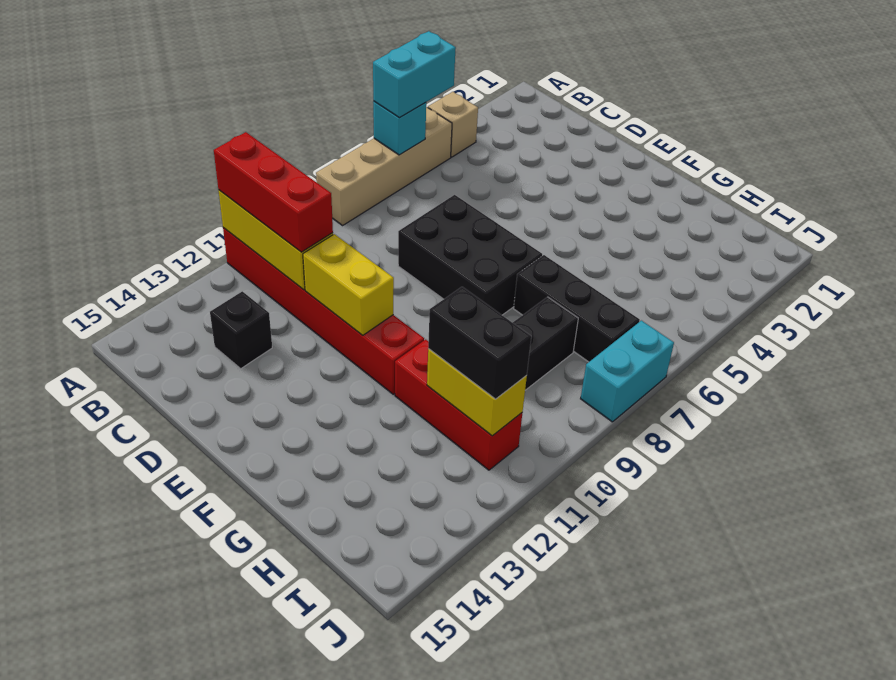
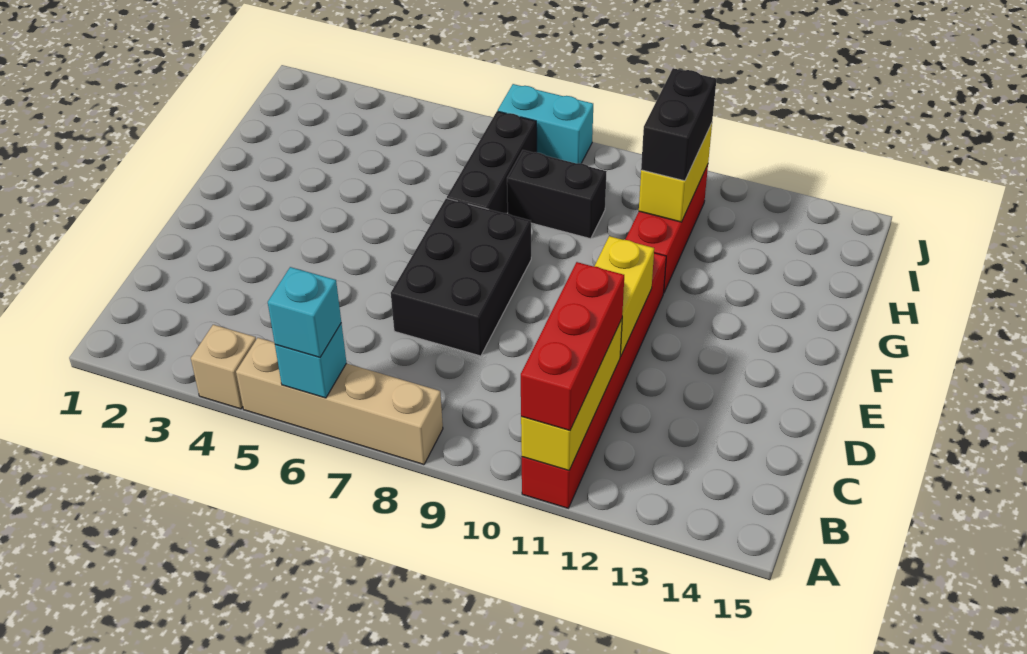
cyan brick A5:A6 level 3 -> cyan brick A6 level 3
black brick C13 level 1 -> none

